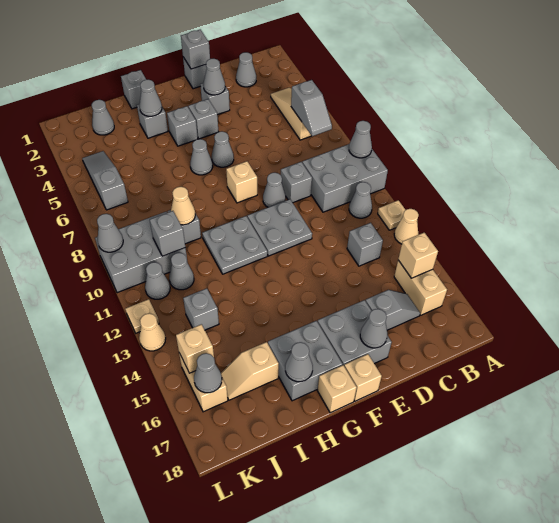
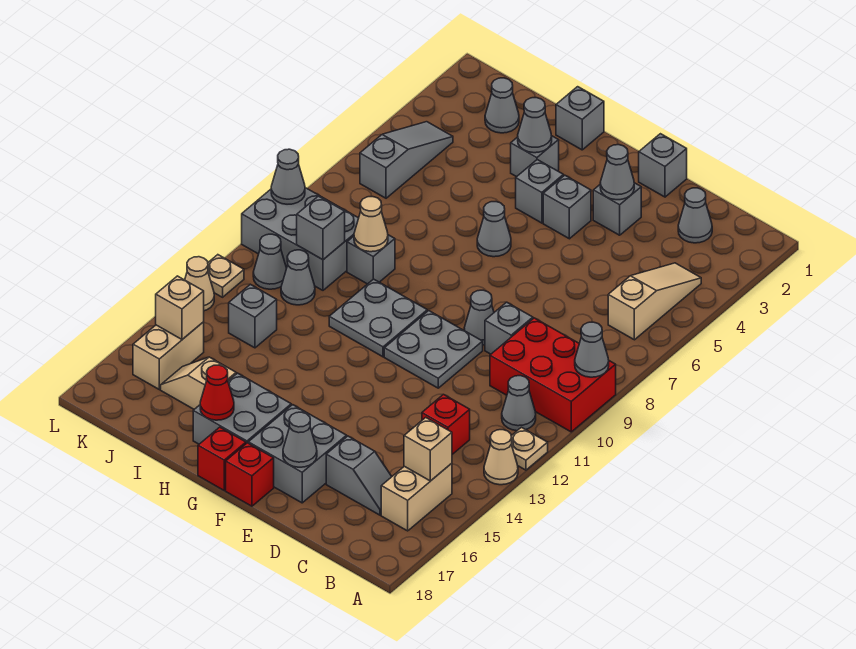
grey brick A9:C10 level 1 -> red brick A9:C10 level 1
grey slope B6:B7 level 2 top 6 -> none
grey brick C13 level 1 -> red brick C13 level 1
grey brick E1 level 2 -> none
grey cone F6 level 1 -> none
tan brick F8 level 1 -> none
tan brick F18 level 1 -> red brick F18 level 1
tan brick G18 level 1 -> red brick G18 level 1
grey cone H17 level 2 -> red cone H17 level 2
grey cone K16 level 2 -> none

